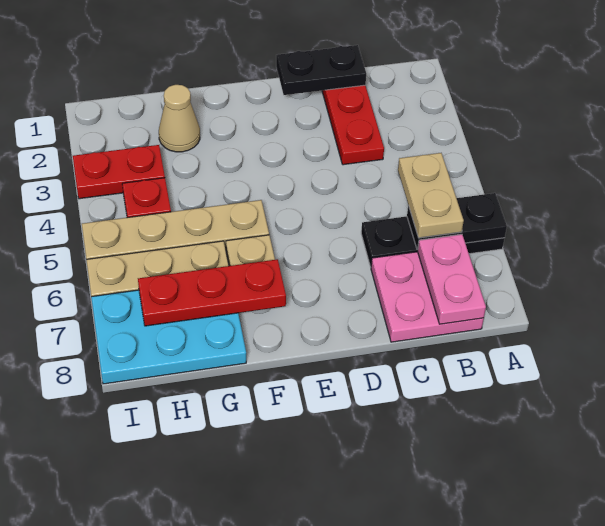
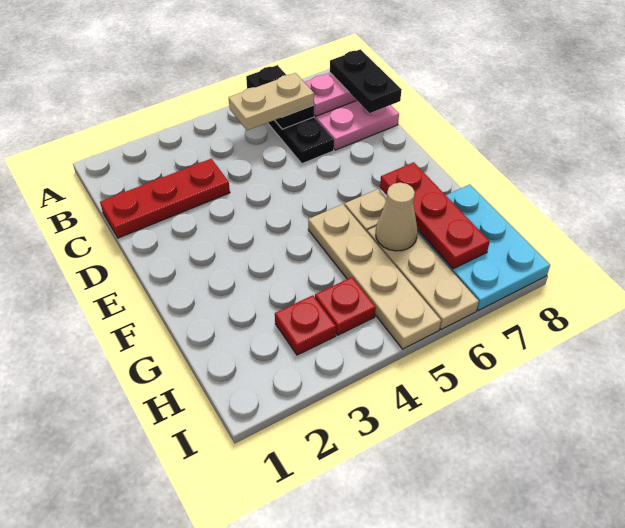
black plate C1:D1 level 2 -> black plate B8:C8 level 3
tan cone G2 level 1 -> tan cone G6 level 2
red plate H3:I3 level 1 -> red plate H3 level 1

